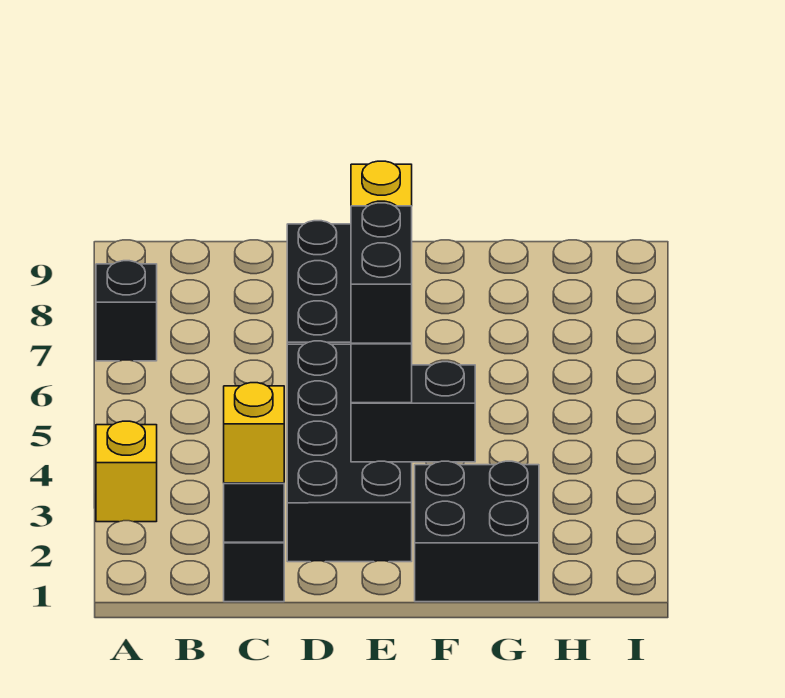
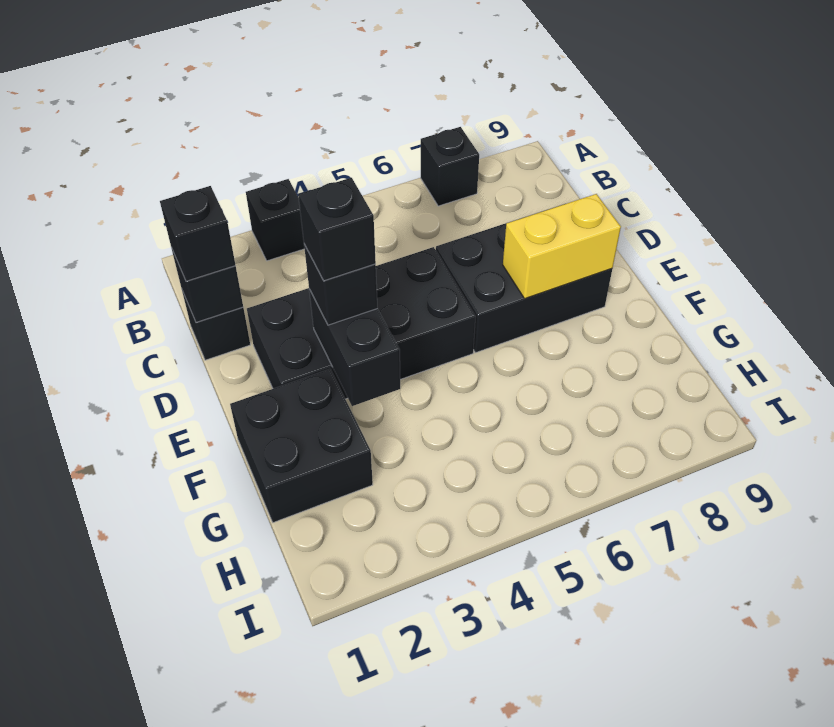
yellow brick A3 level 1 -> black brick A3 level 1
yellow brick C1 level 3 -> black brick C1 level 3
black brick E3:E4 level 4 -> black brick E3 level 4

